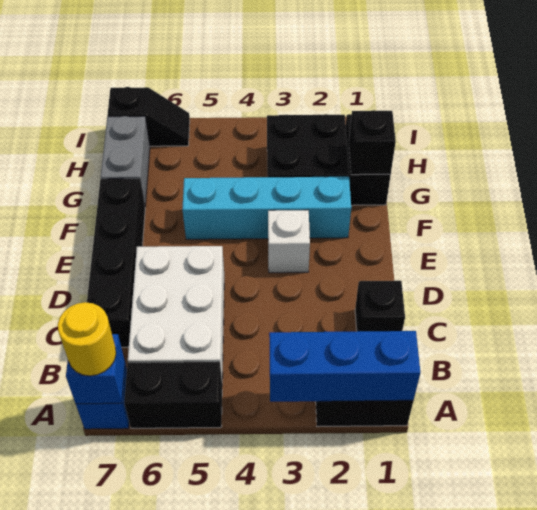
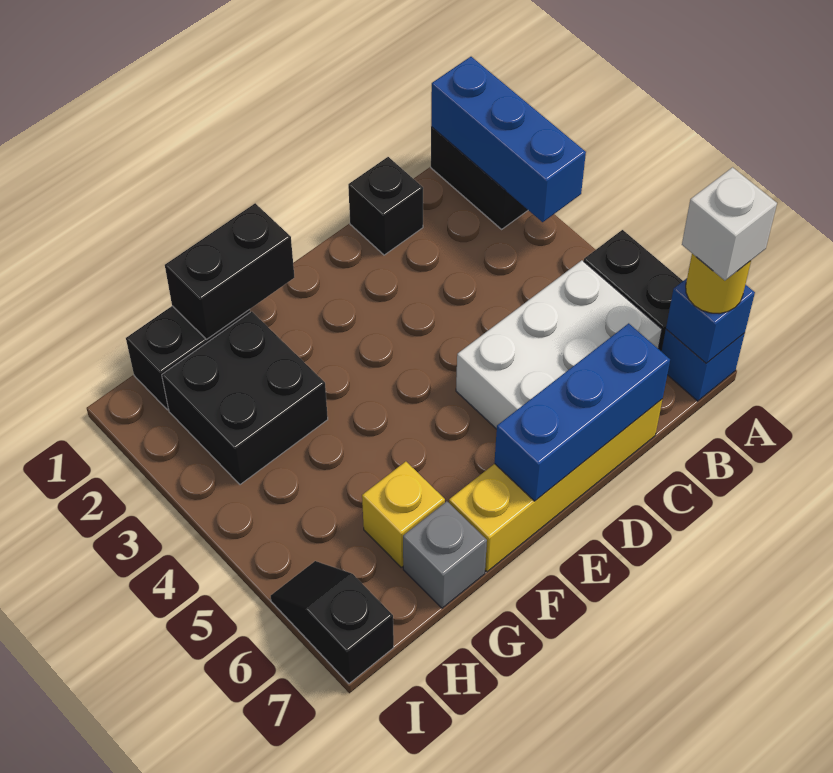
black brick C7:F7 level 1 -> yellow brick C7:F7 level 1
none -> blue brick C7:E7 level 2
white brick E3 level 1 -> white brick A7 level 4
cyan brick F2:F5 level 1 -> none
black brick G1 level 2 -> black brick F1:G1 level 2
none -> yellow brick G6 level 1
grey brick G7:H7 level 1 -> grey brick G7 level 1

